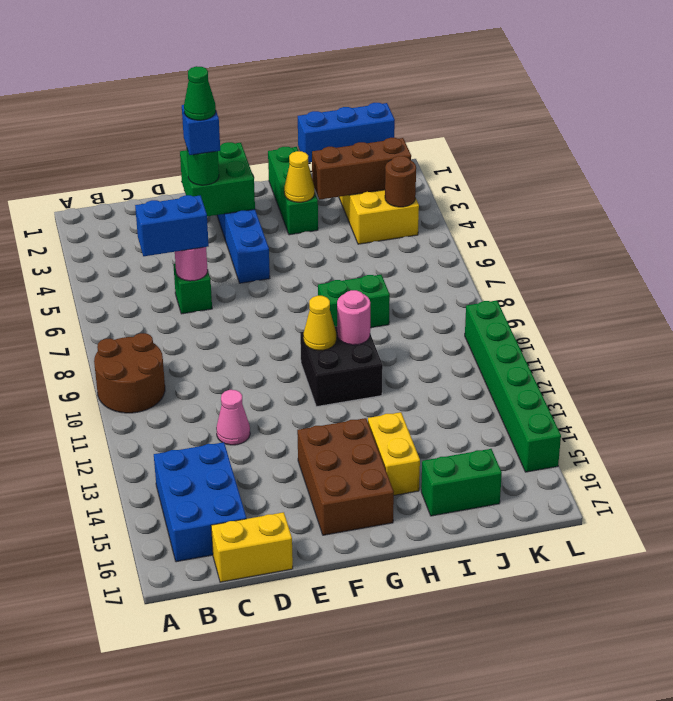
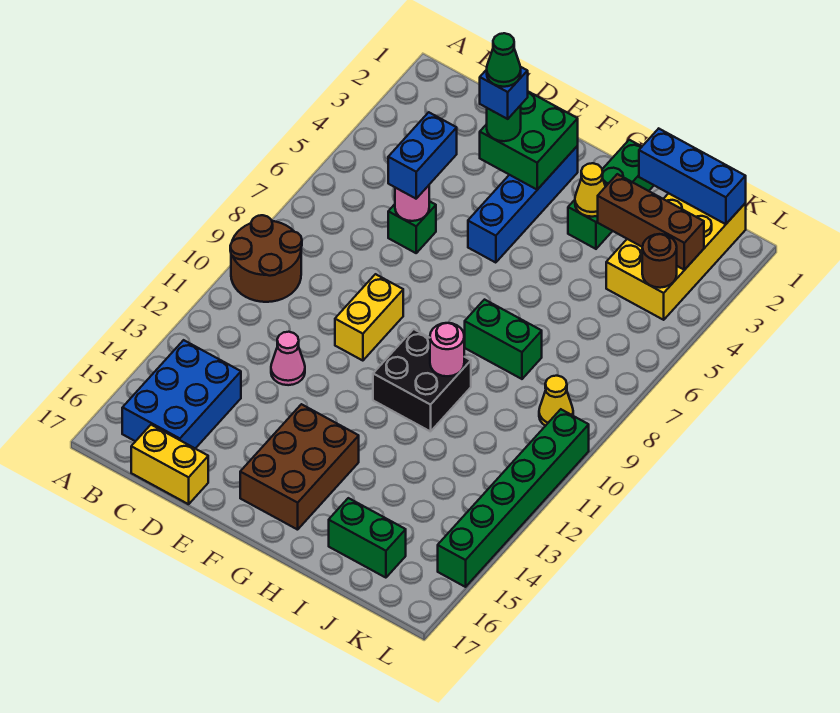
blue brick C6:D6 level 3 -> blue brick D5:D6 level 3
yellow cone G10 level 2 -> yellow cone K9 level 1
yellow brick H14:H15 level 1 -> yellow brick E9:E10 level 1

